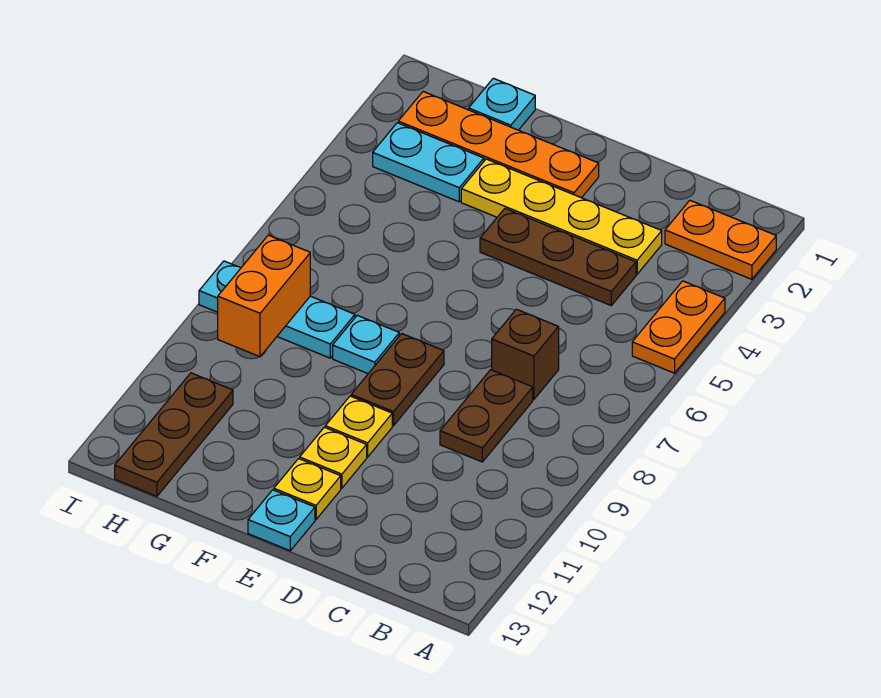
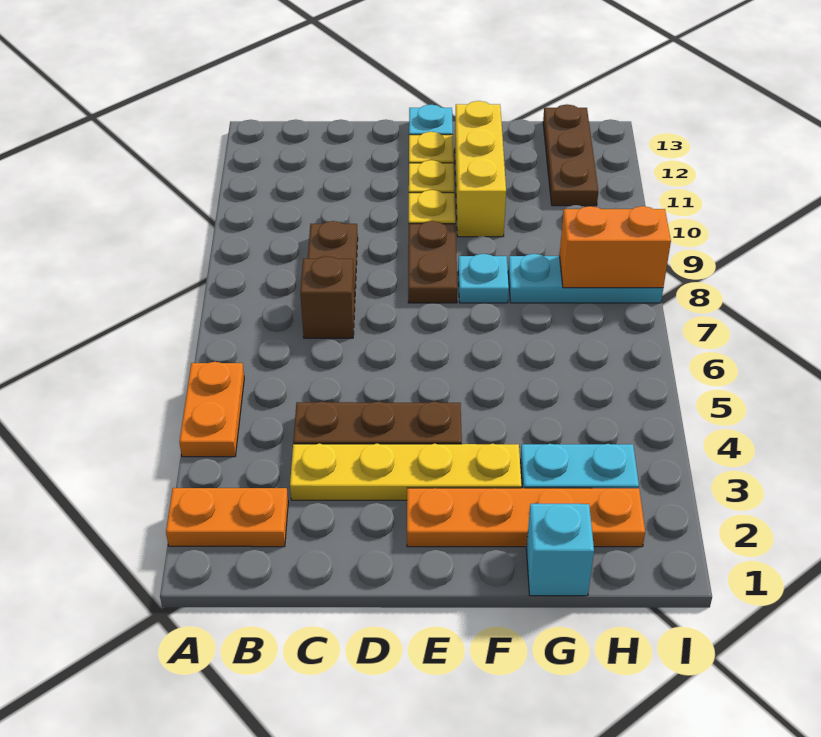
none -> yellow brick F10:F12 level 1
cyan plate G1 level 1 -> cyan brick G1 level 1
orange brick H8:H9 level 2 -> orange brick H8:I8 level 2

